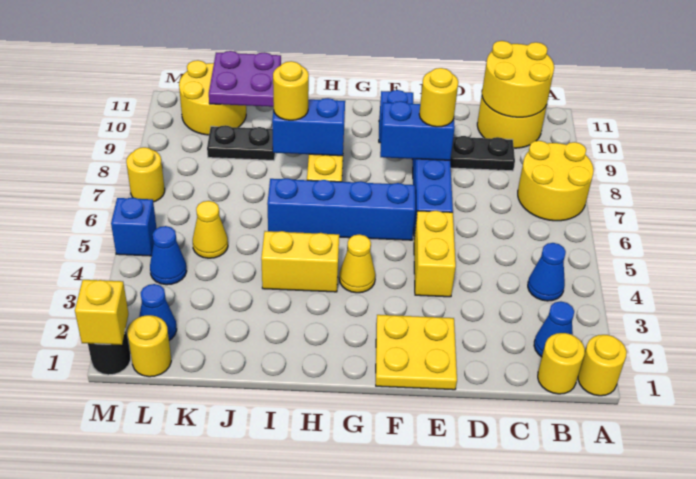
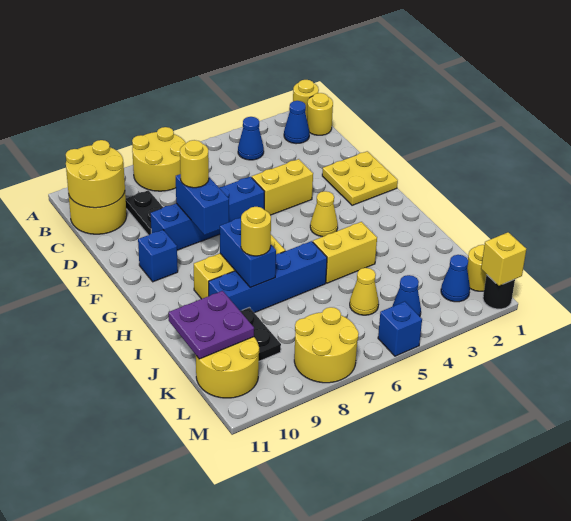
blue brick F6:I6 level 1 -> blue brick I6:I9 level 1
yellow brick H4:I4 level 1 -> yellow brick I4:I5 level 1
yellow round brick M7 level 1 -> yellow round brick L7:M8 level 1

